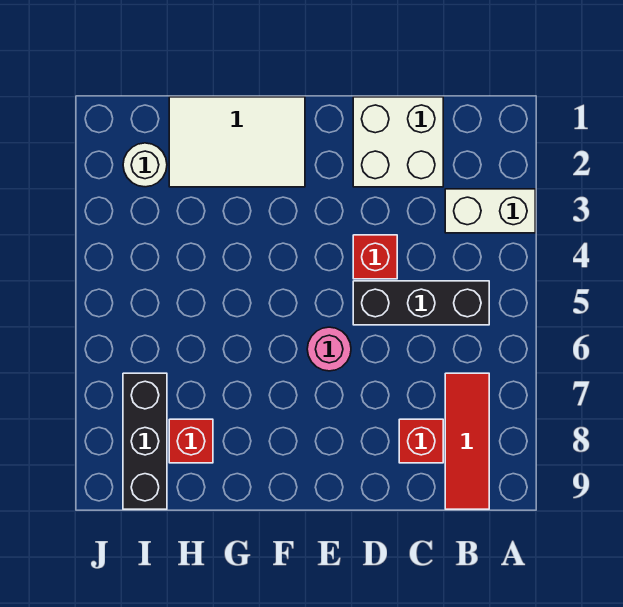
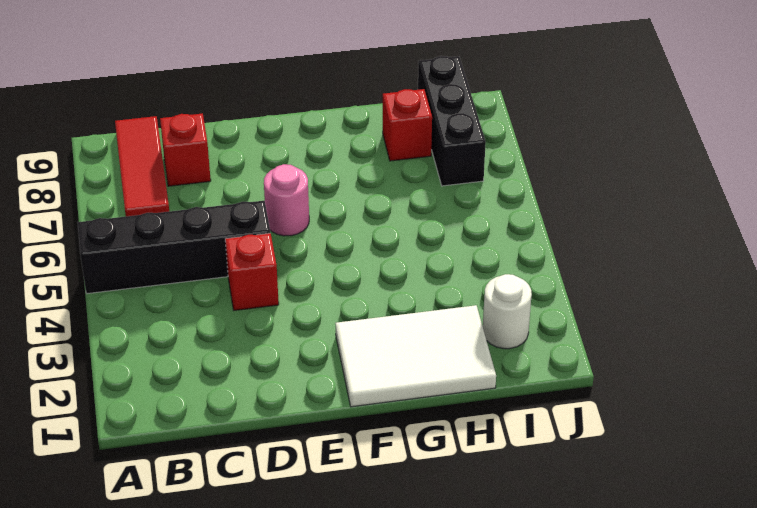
white brick A3:B3 level 1 -> none
black brick B5:D5 level 1 -> black brick A5:D5 level 1
white brick C1:D2 level 1 -> none

